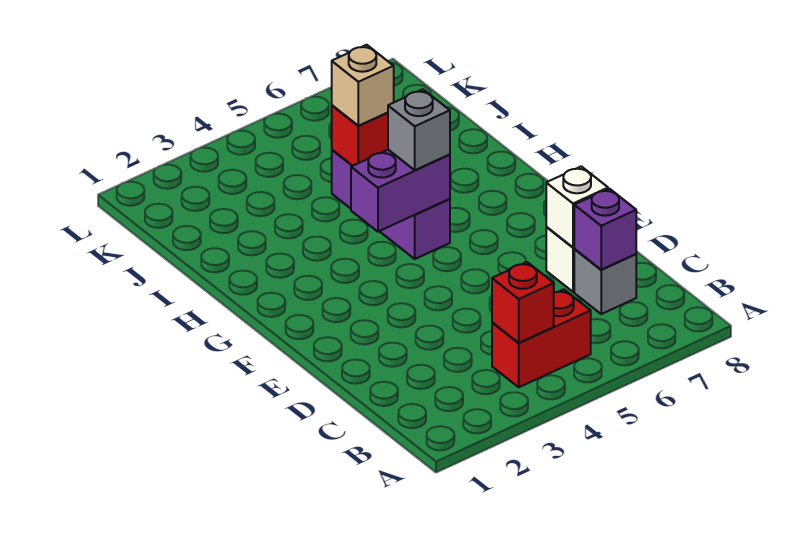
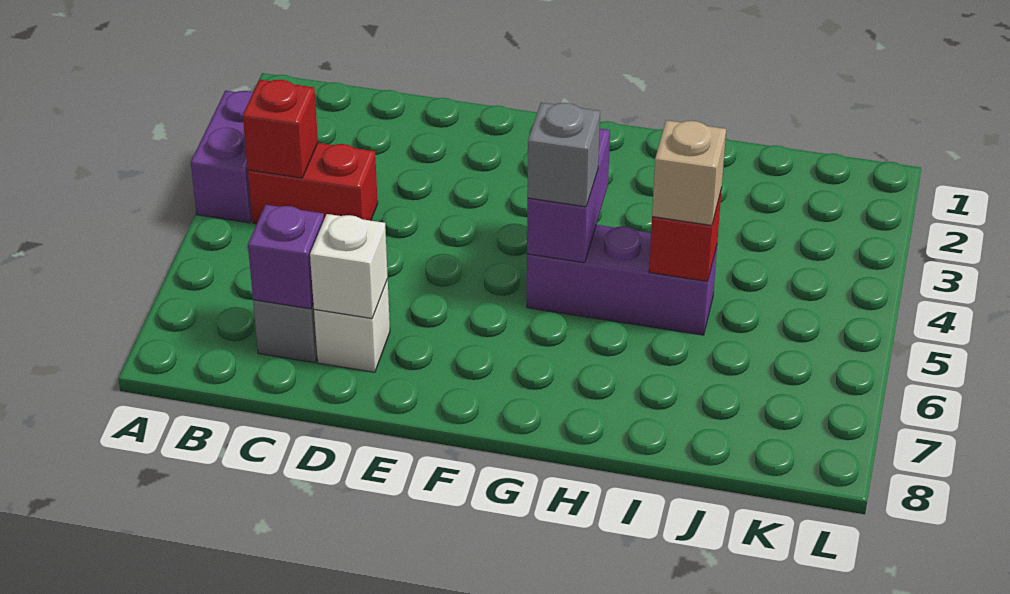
none -> purple brick A3:A4 level 1
red brick B4:B5 level 1 -> red brick B4:C4 level 1

